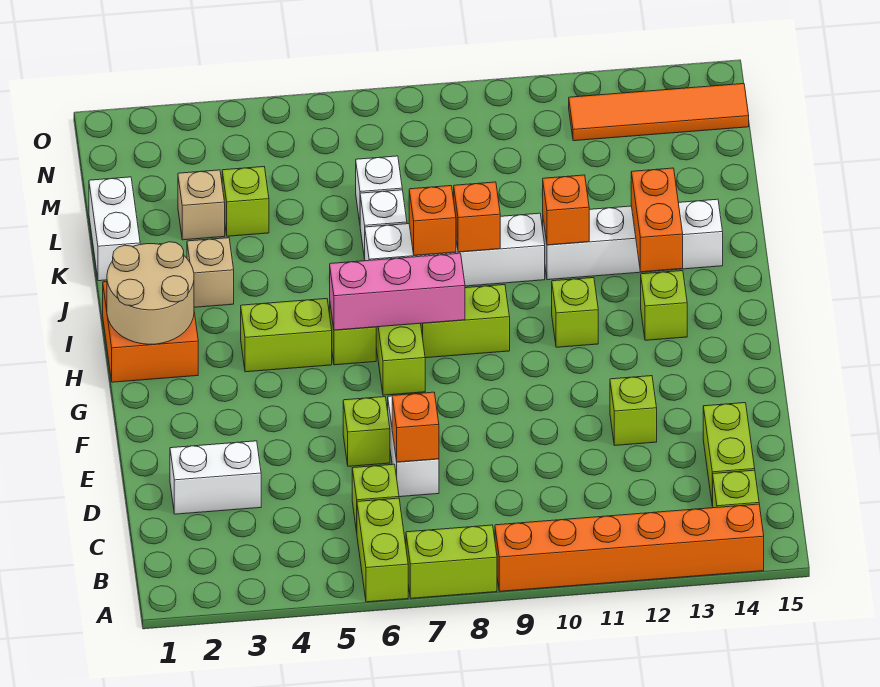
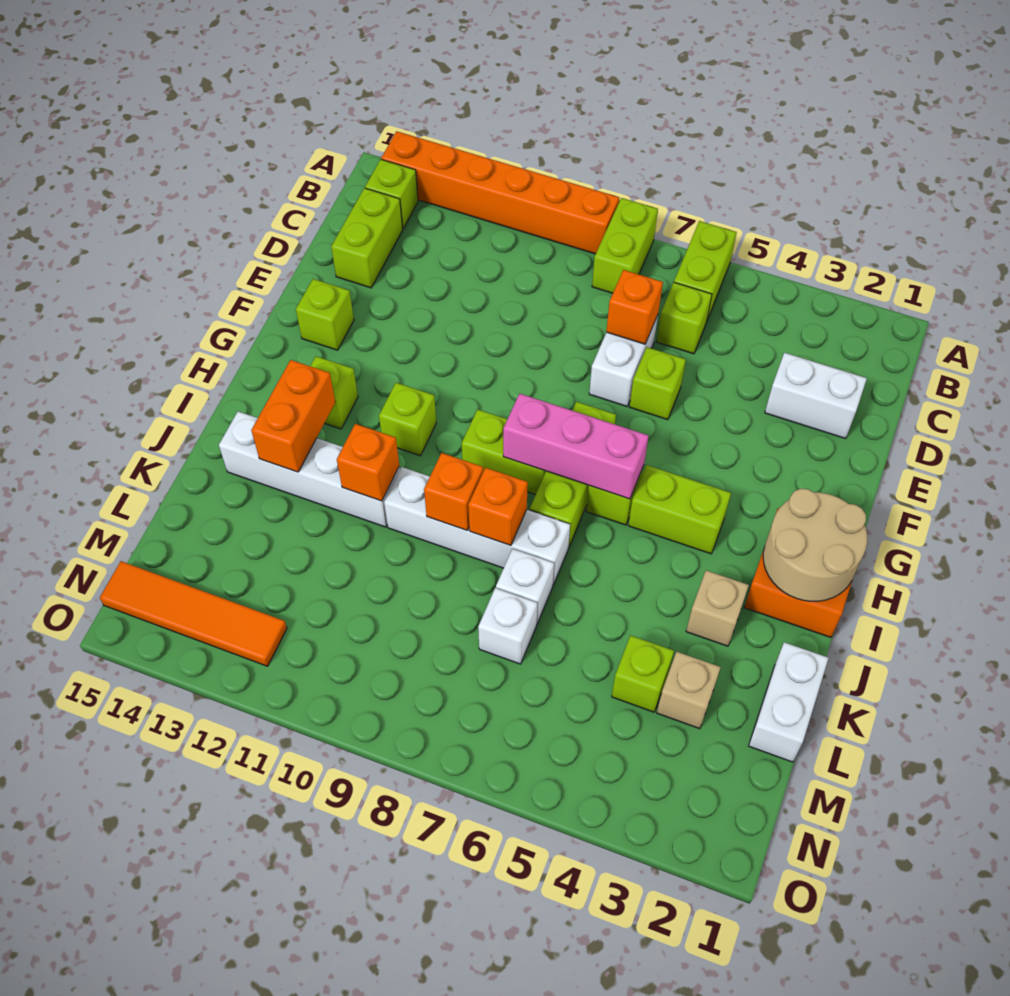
lime brick A7:A8 level 1 -> lime brick A8:B8 level 1
lime brick E12 level 1 -> lime brick F14 level 1

